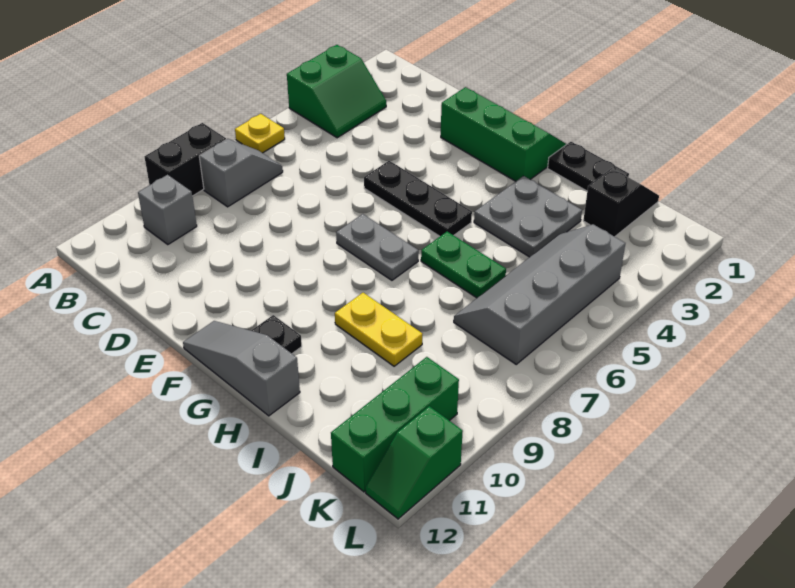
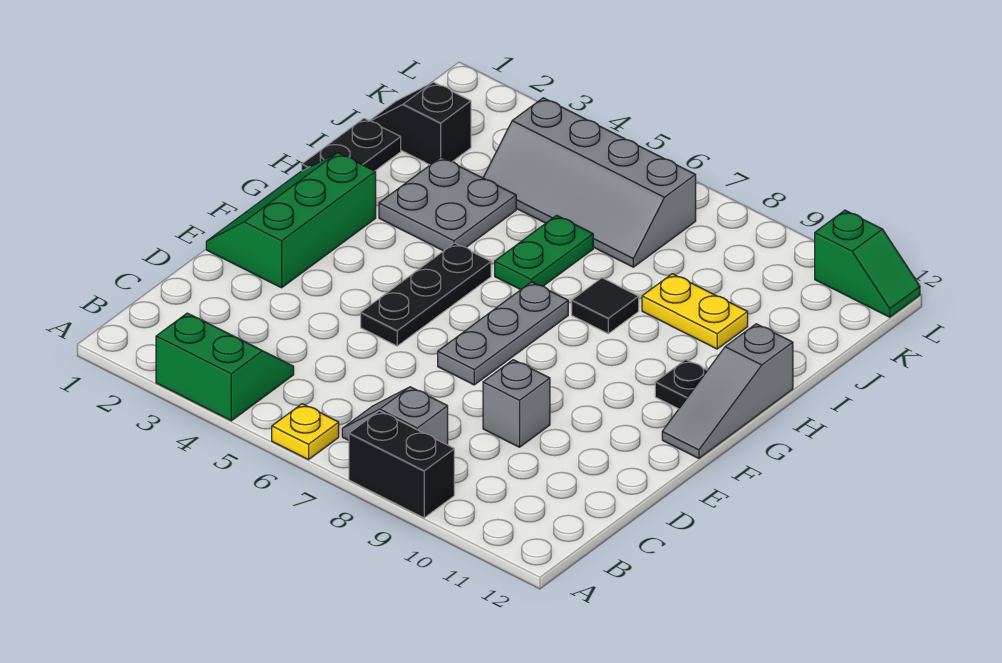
grey brick B10 level 1 -> grey brick D9 level 1
grey plate F7:G7 level 1 -> grey plate E7:G7 level 1
none -> black tile H8 level 1
yellow plate H9:I9 level 1 -> yellow plate I9:I10 level 1
green brick K10:K12 level 1 -> none

